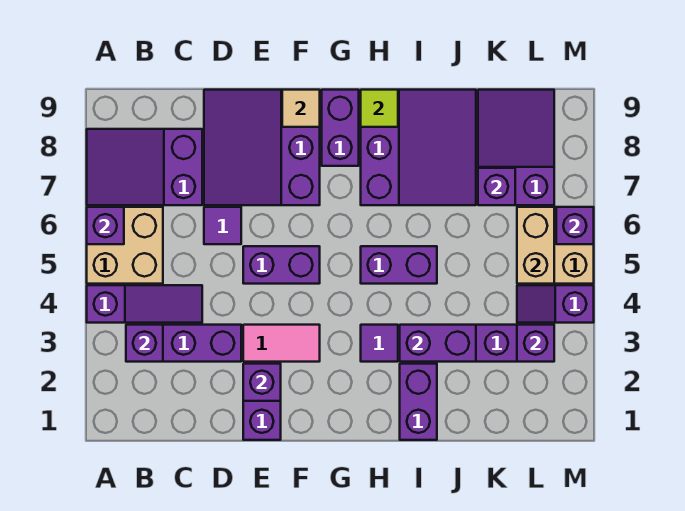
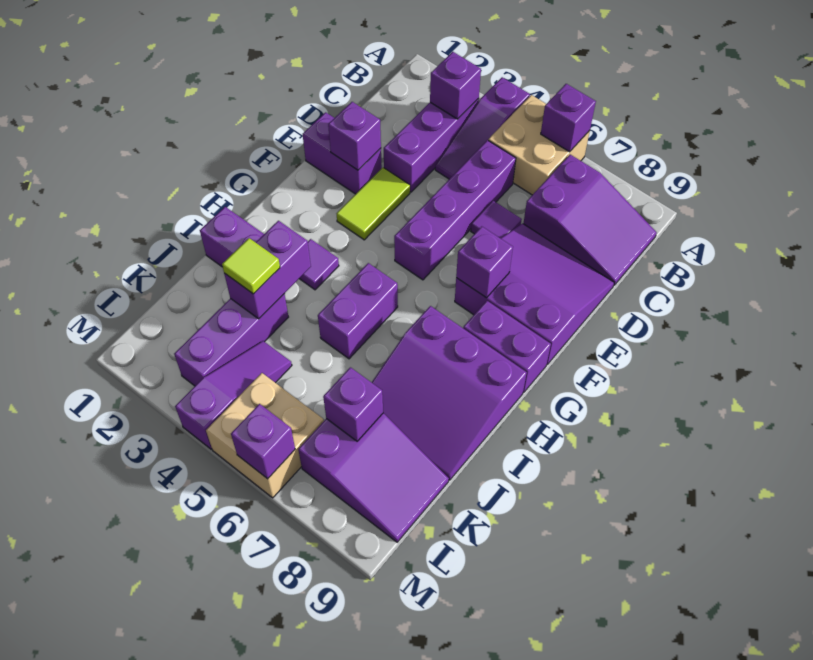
purple slope A7:C8 level 1 top C -> purple slope B7:C9 level 1 top 7
pink tile E3:F3 level 1 -> lime tile E3:F3 level 1
purple brick E5:F5 level 1 -> purple brick C5:F5 level 1
tan tile F9 level 2 -> none
lime tile H9 level 2 -> lime tile J3 level 3
purple brick L3 level 2 -> purple brick F7 level 2
purple slope L4:M4 level 1 top M -> purple slope K4:M4 level 1 top M
tan brick L5:L6 level 2 -> none

